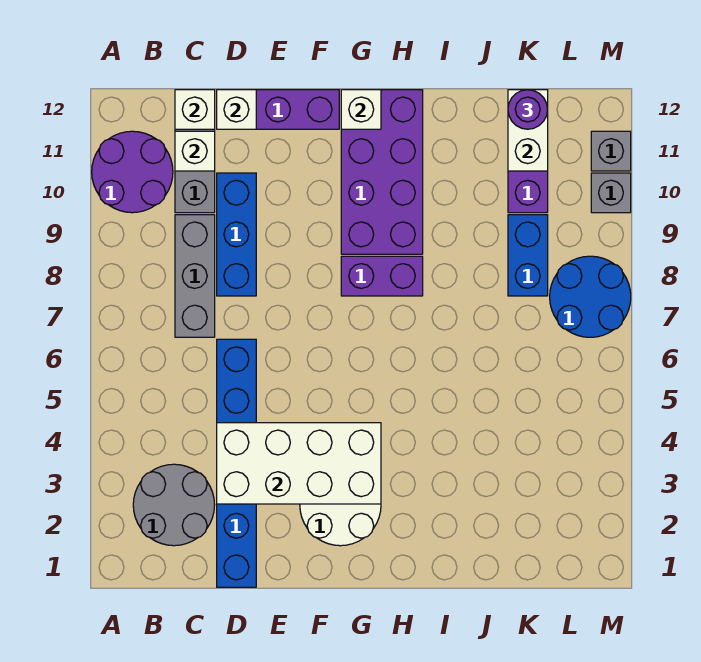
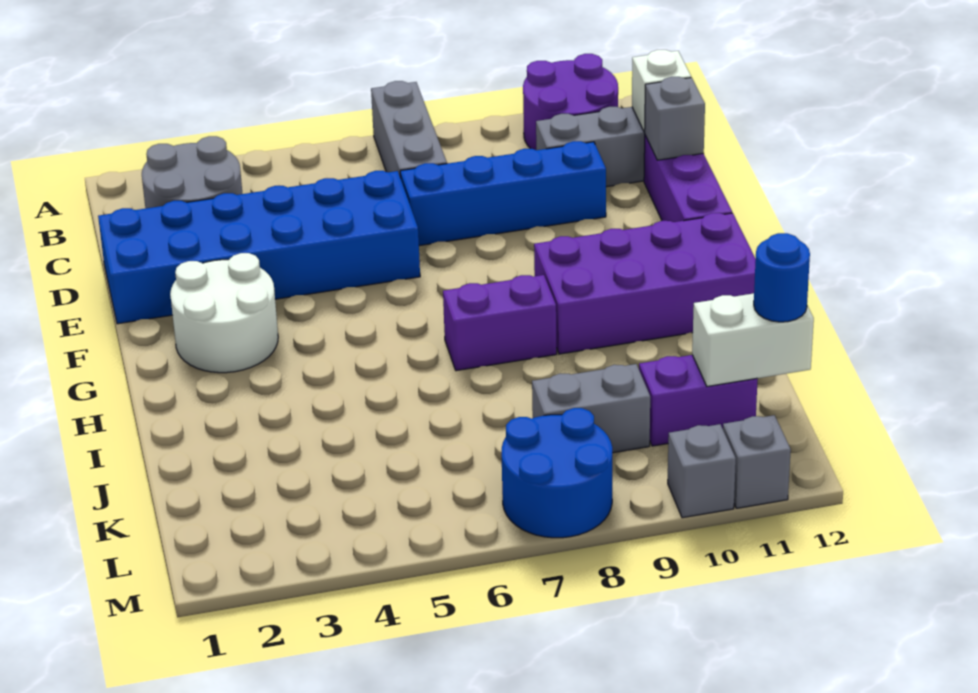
grey brick C7:C9 level 1 -> grey brick A7:C7 level 1
white brick C11 level 2 -> none
blue brick D1:D6 level 1 -> blue brick D1:E6 level 1
white brick D3:G4 level 2 -> none
blue brick D8:D10 level 1 -> blue brick D7:D10 level 1
white brick D12 level 2 -> grey brick D12 level 2
purple brick G8:H8 level 1 -> purple brick H7:H8 level 1
white brick G12 level 2 -> none
blue brick K8:K9 level 1 -> grey brick K8:K9 level 1
purple round brick K12 level 3 -> blue round brick K12 level 3

